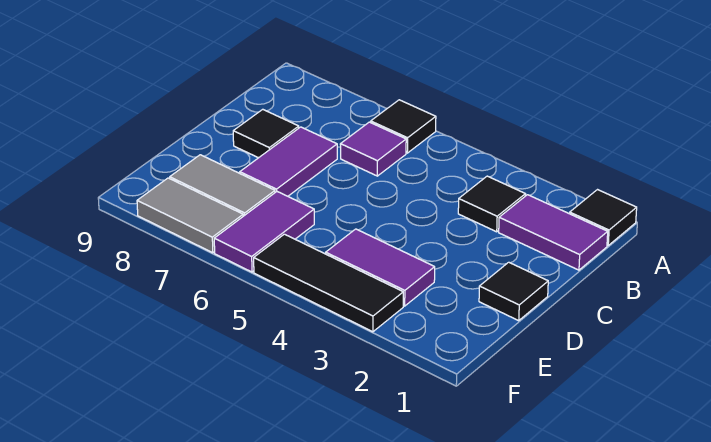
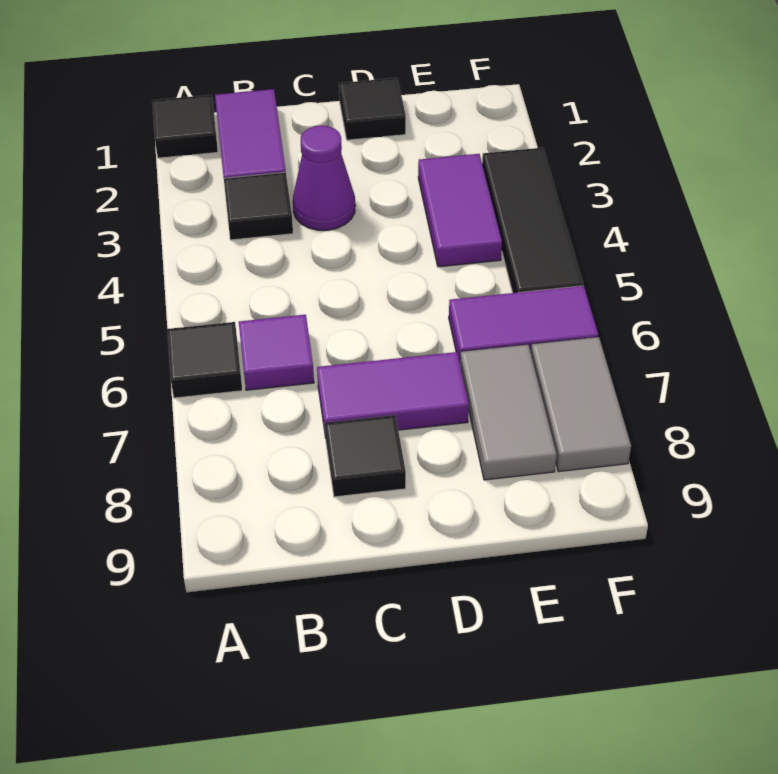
none -> purple cone C3 level 1

